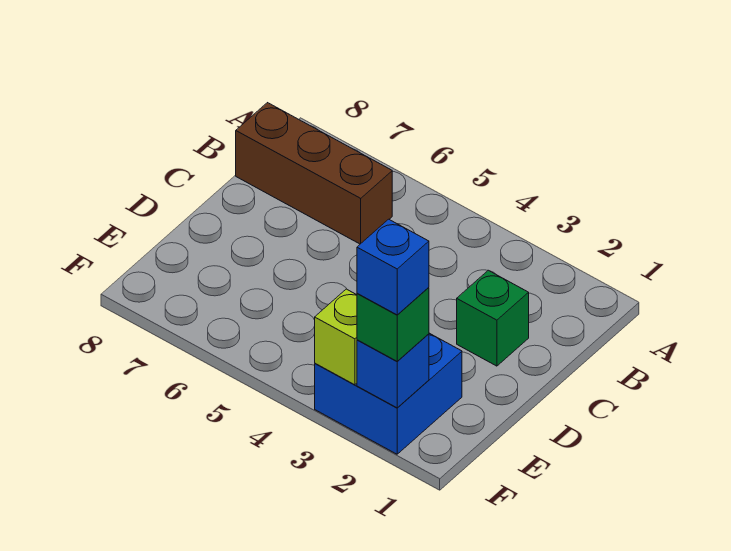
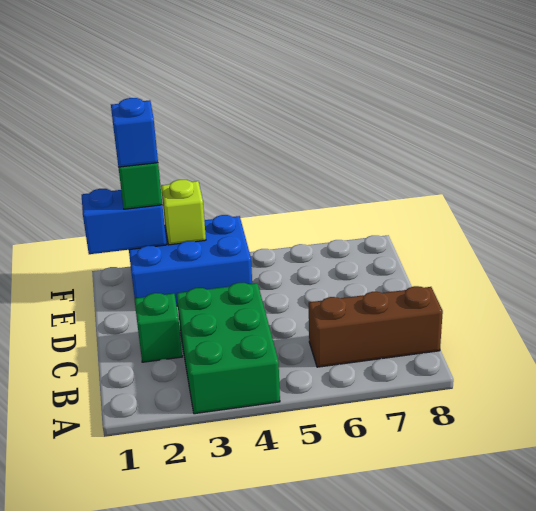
none -> green brick A3:C4 level 1
blue brick E2:F3 level 1 -> blue brick E2:F4 level 1
blue brick F2 level 2 -> blue brick F1:F2 level 2

